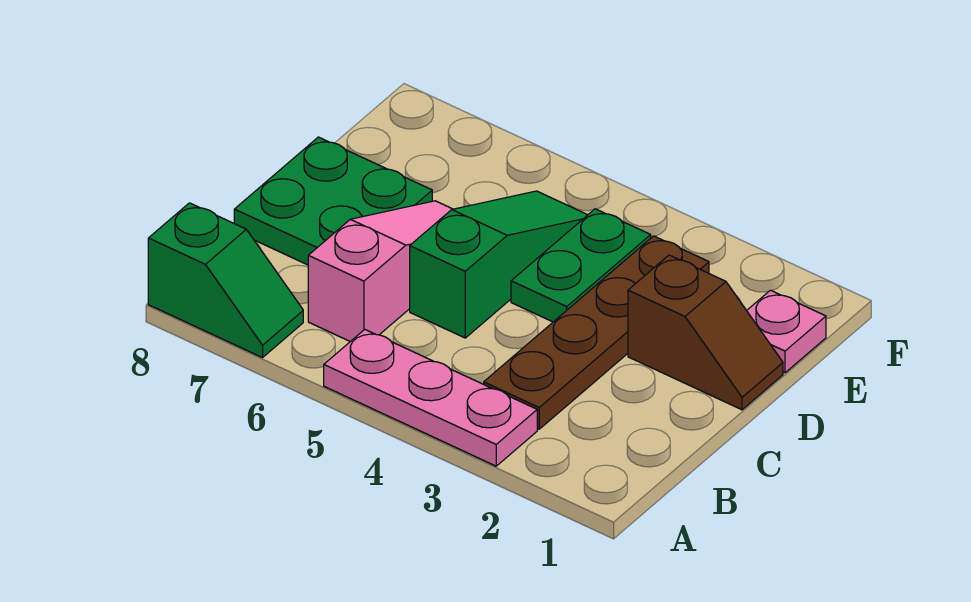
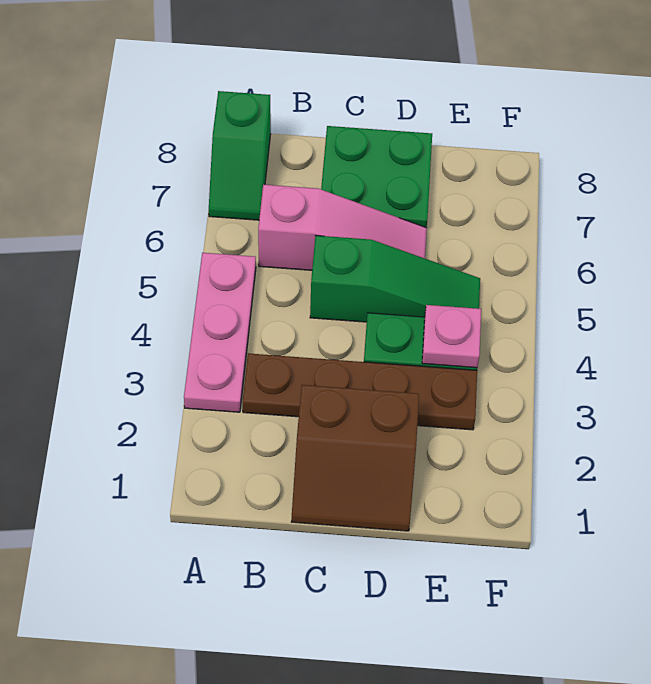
brown slope D1:D2 level 1 top 2 -> brown slope C1:D2 level 1 top 2
pink plate E1 level 1 -> pink plate E4 level 2

